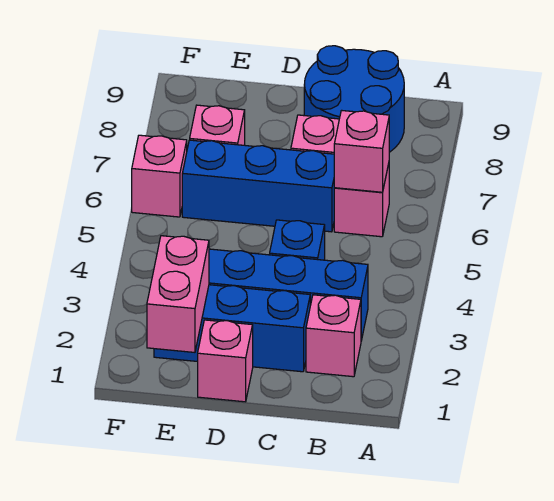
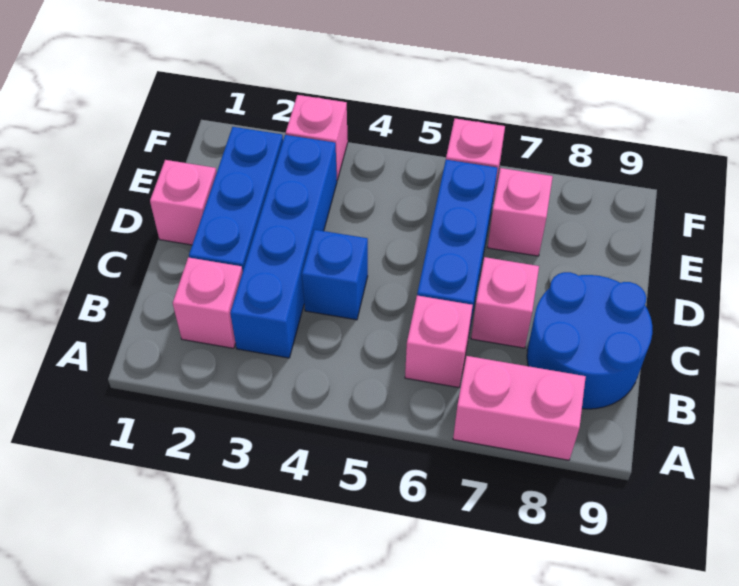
pink brick B6 level 2 -> pink brick F3 level 1
pink brick E1:E2 level 2 -> pink brick A7:A8 level 1

